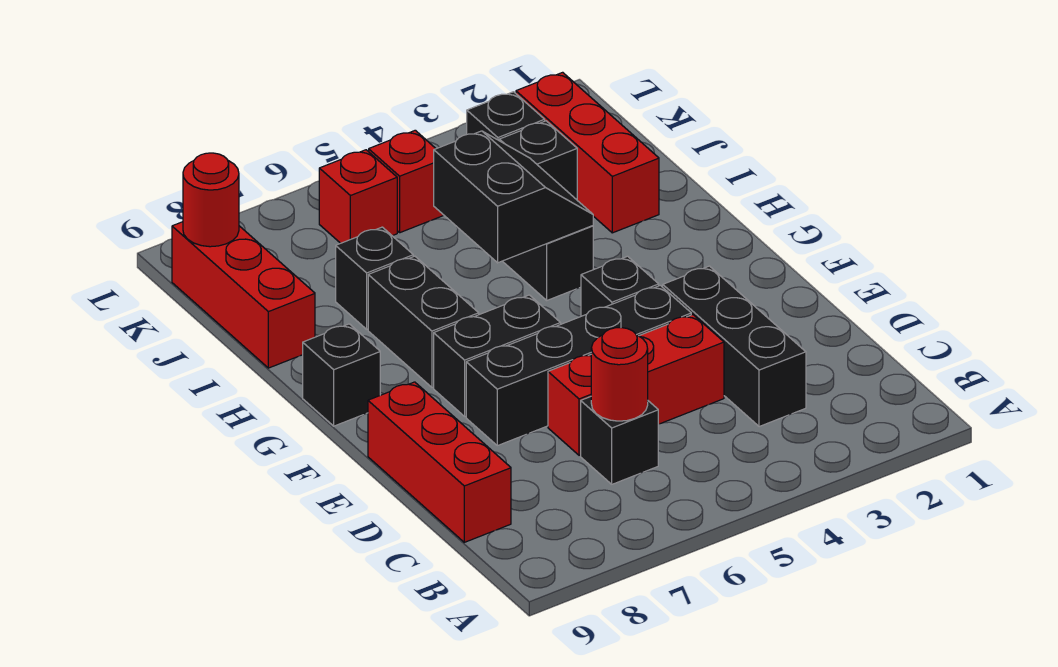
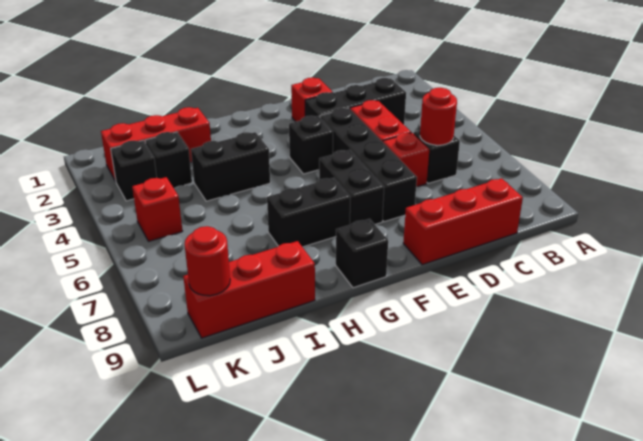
black slope H4:I5 level 2 top 5 -> none
black brick I7 level 1 -> none
red brick K6 level 1 -> red brick E2 level 1

